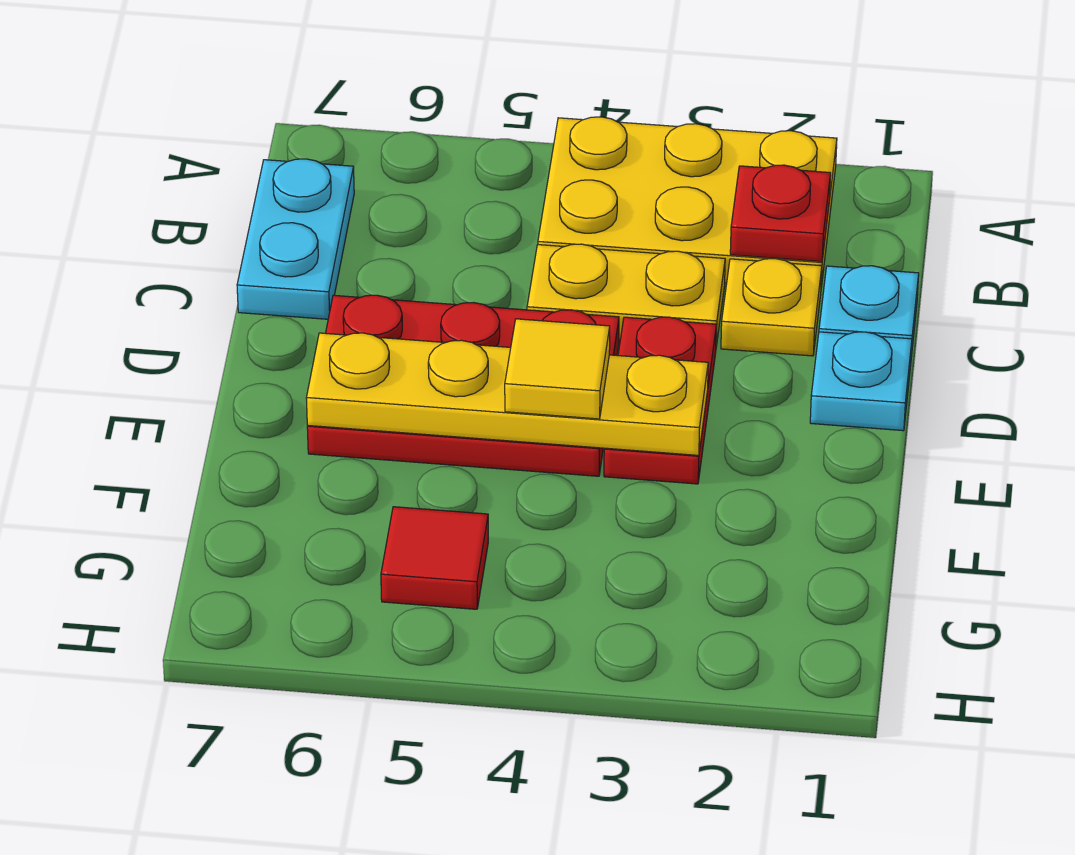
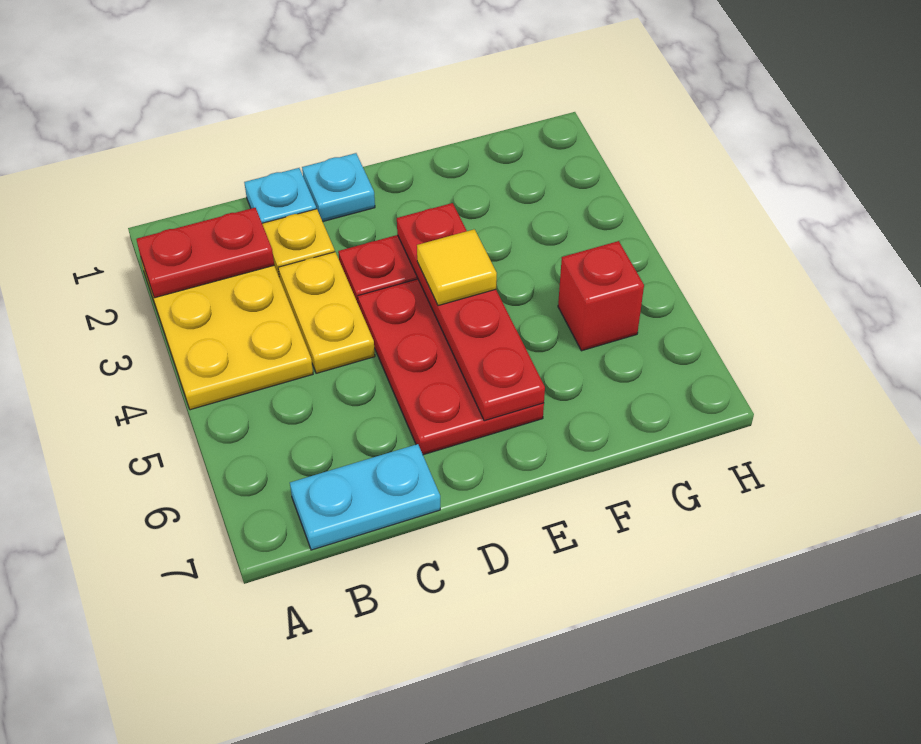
red plate B2 level 2 -> red plate A2:B2 level 2
yellow plate E3:E6 level 2 -> red plate E3:E6 level 2
red tile G5 level 1 -> red brick G5 level 1

